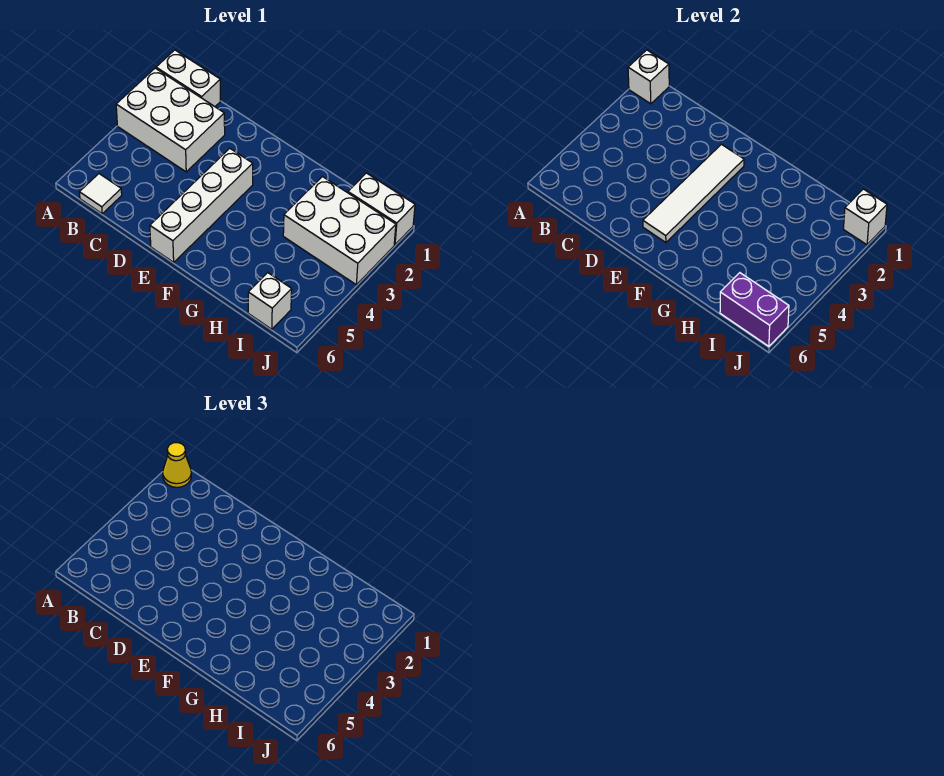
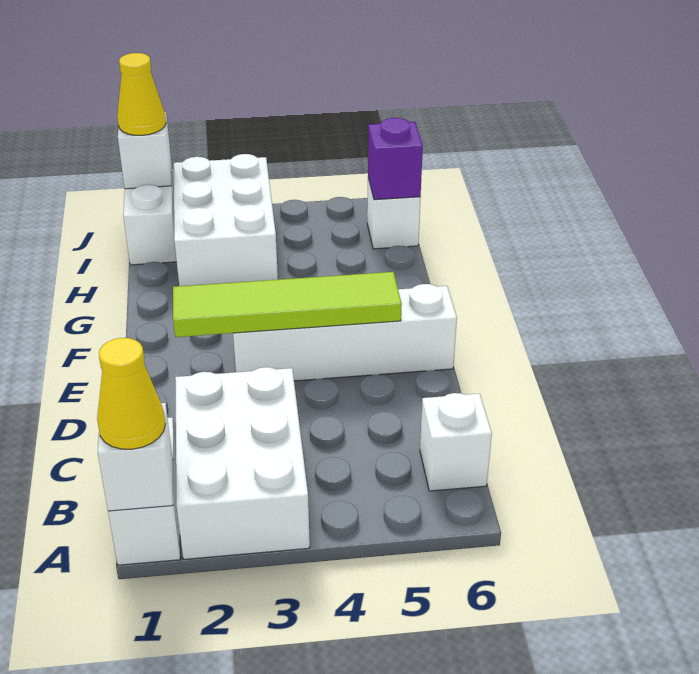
white tile B6 level 1 -> white brick B6 level 1
white tile E2:E5 level 2 -> lime tile E2:E5 level 2
purple brick I6:J6 level 2 -> purple brick I6 level 2
none -> yellow cone J1 level 3

